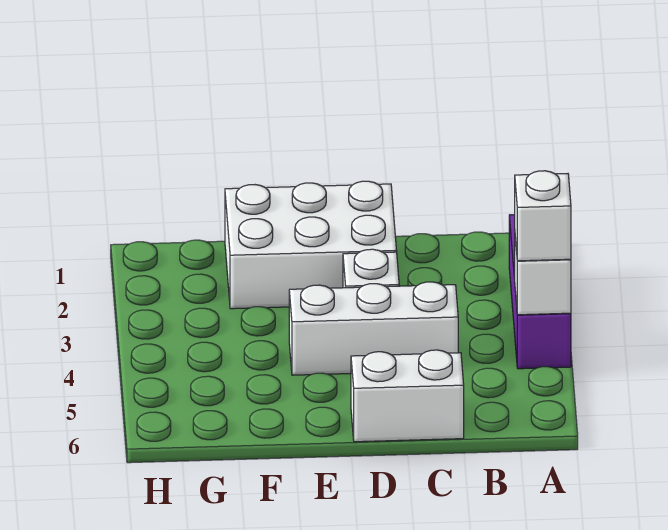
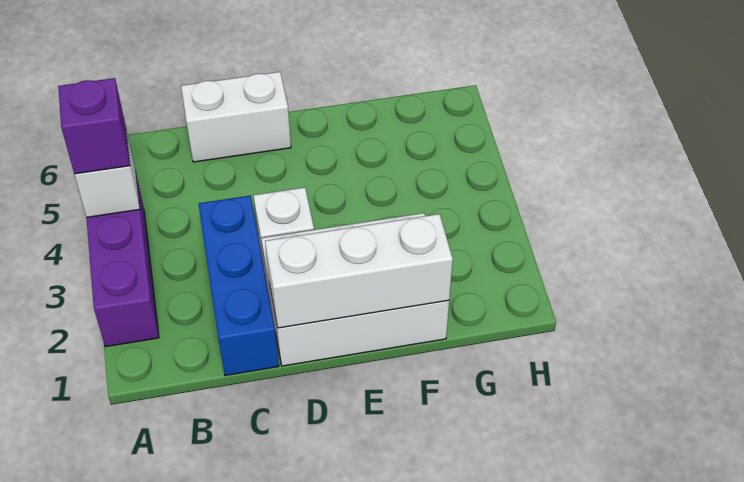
white brick A4 level 3 -> purple brick A4 level 3
none -> blue brick C1:C3 level 1
white brick C4:E4 level 1 -> white brick D1:F1 level 2

